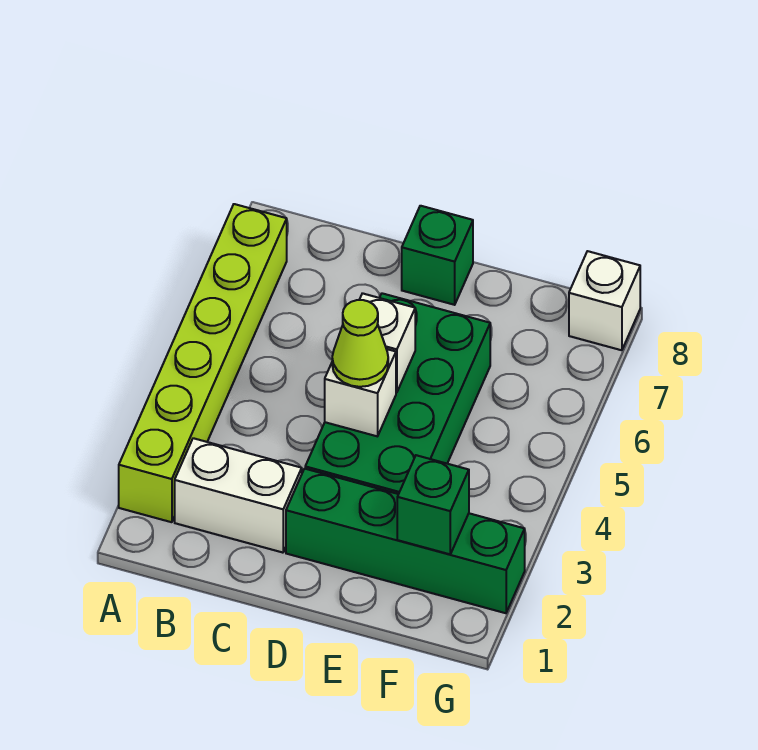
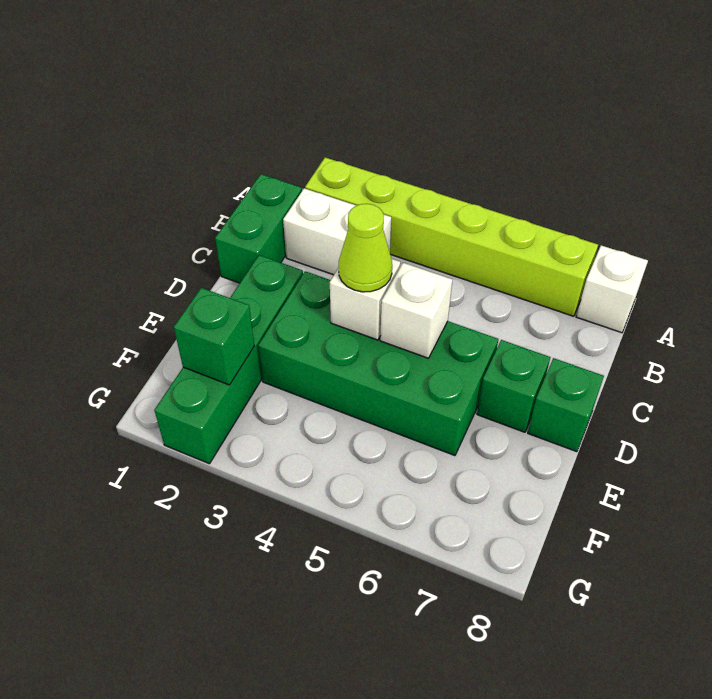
none -> green brick B1:C1 level 1
white brick B2:C2 level 1 -> white brick B2:B3 level 1
none -> green brick D7 level 1
white brick G8 level 1 -> white brick A8 level 1

